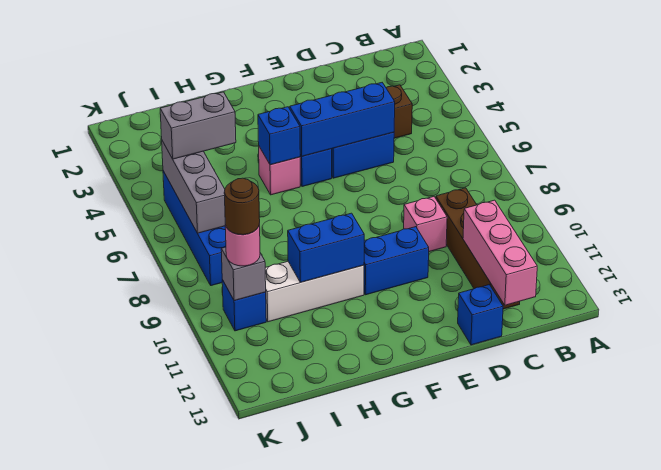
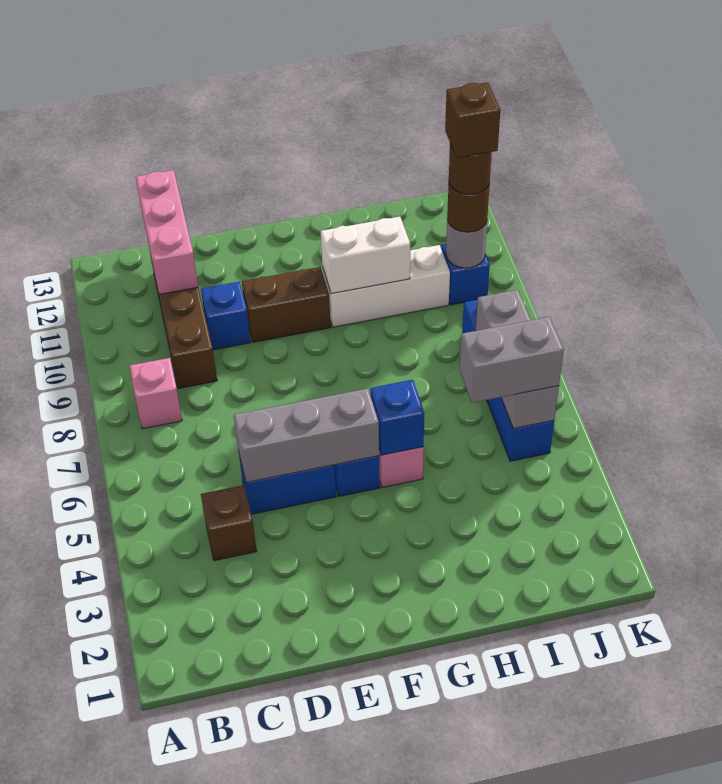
blue brick D5:F5 level 2 -> grey brick D5:F5 level 2
pink brick D9 level 1 -> pink brick B8 level 1
blue brick D13 level 1 -> blue brick D10 level 1
blue brick E10:F10 level 1 -> brown brick E10:F10 level 1
blue brick G10:H10 level 2 -> white brick G10:H10 level 2
grey brick J10 level 2 -> grey round brick J10 level 2
pink round brick J10 level 3 -> brown round brick J10 level 3
none -> brown brick J10 level 5

